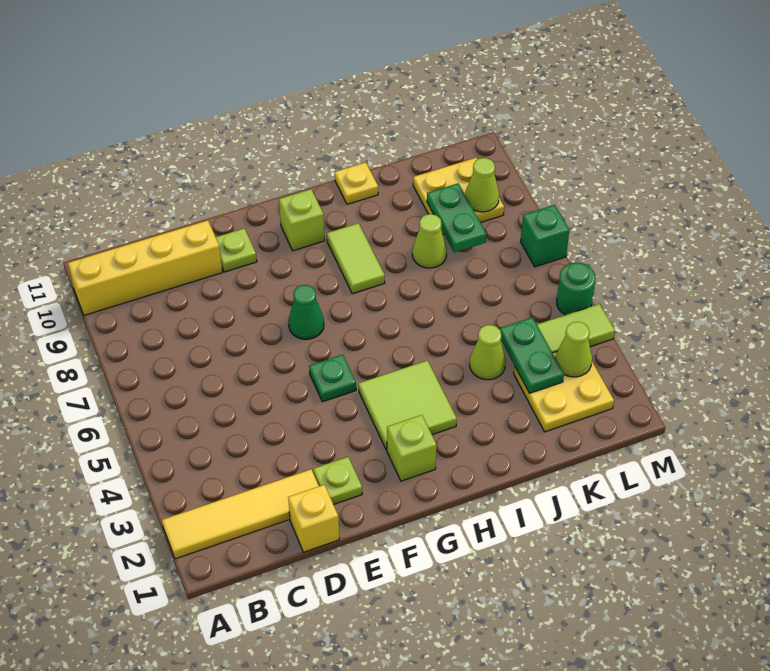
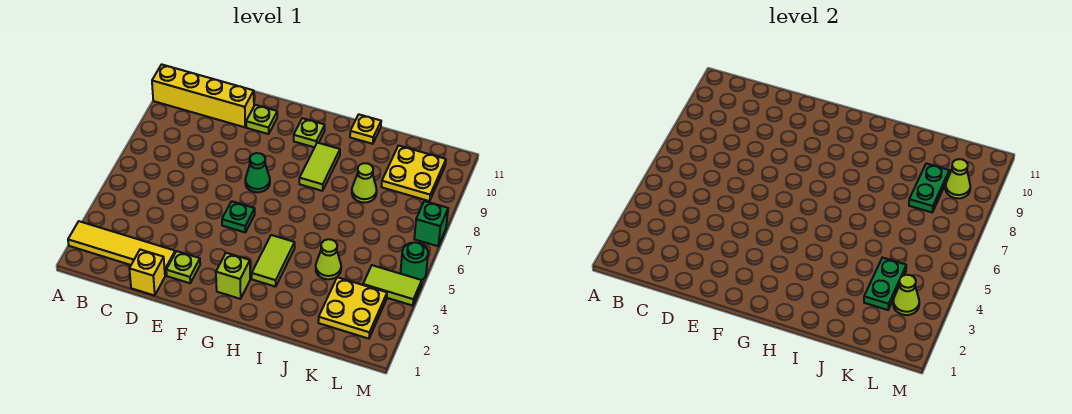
lime tile G3:H4 level 1 -> lime tile H3:H4 level 1
lime brick G10 level 1 -> lime plate G10 level 1

